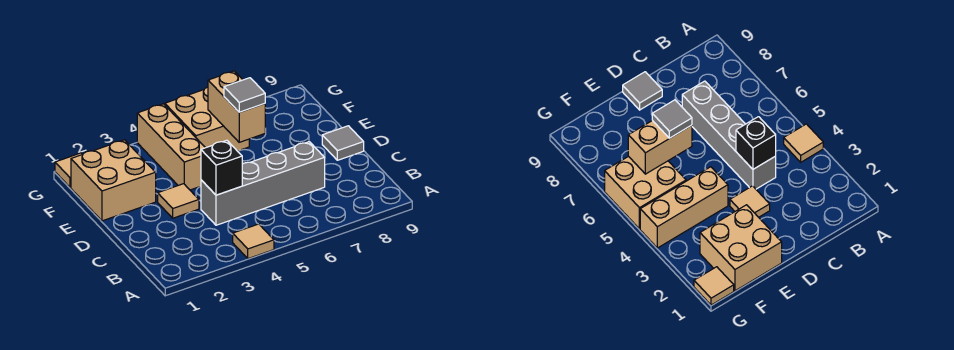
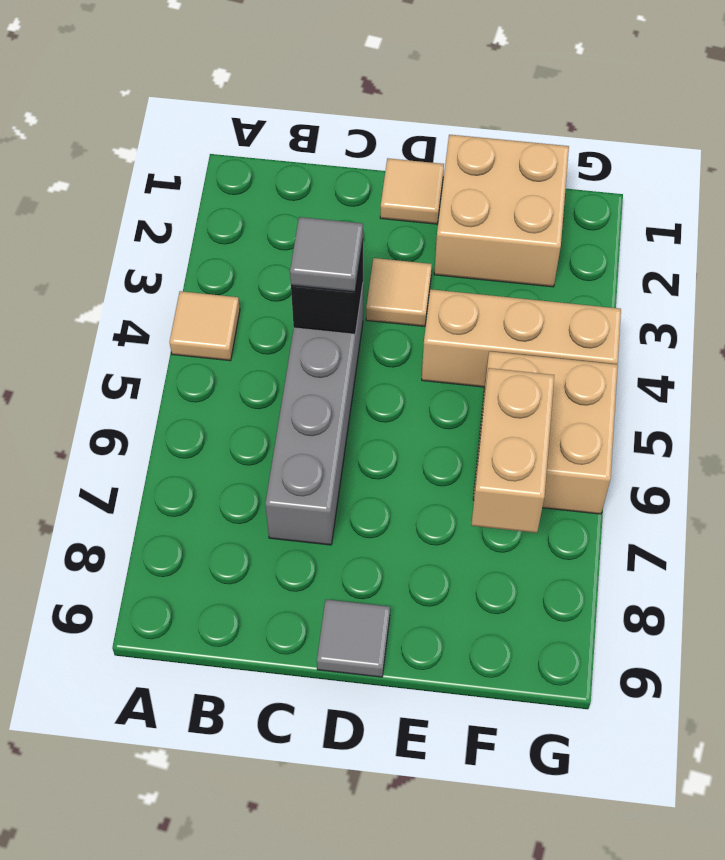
tan brick E6:F6 level 2 -> tan brick F6:F7 level 2
grey tile E6 level 3 -> grey tile C4 level 3
tan tile G1 level 1 -> tan tile D1 level 1

